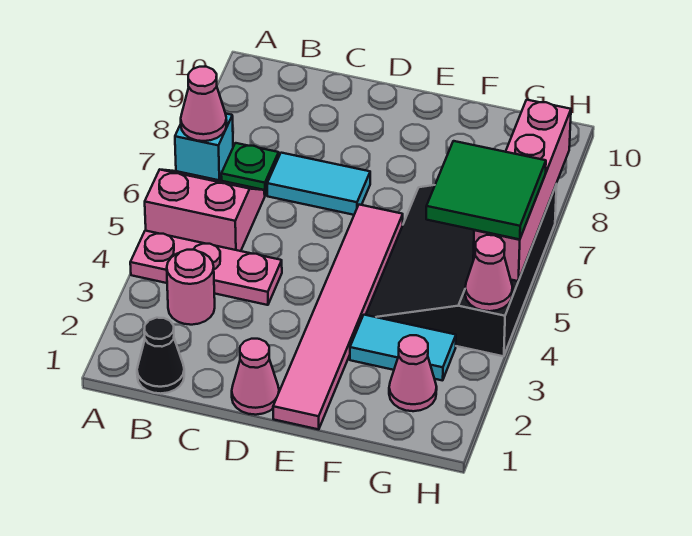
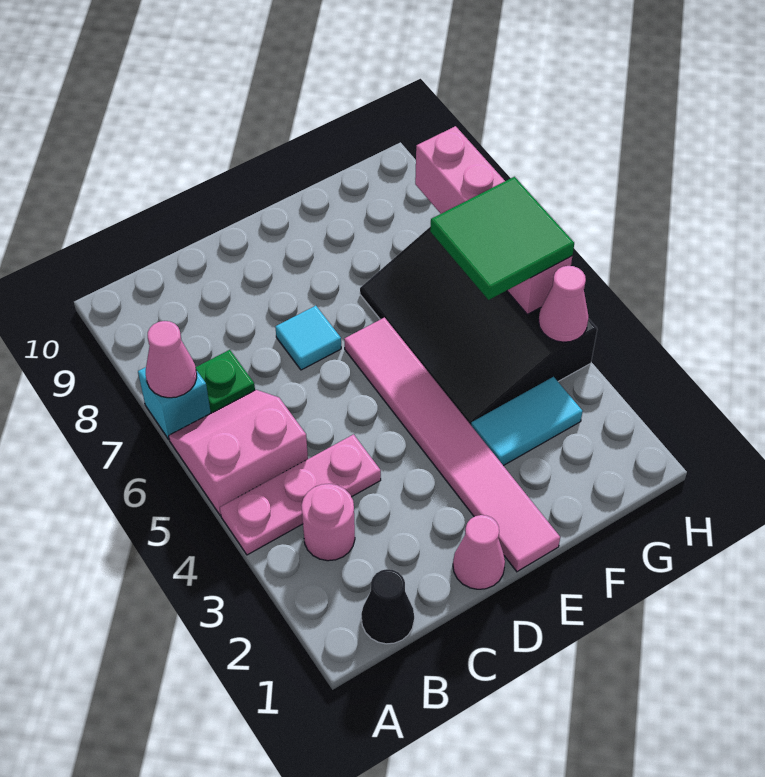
cyan tile C7:D7 level 1 -> cyan tile D7 level 1
pink cone G2 level 1 -> none

